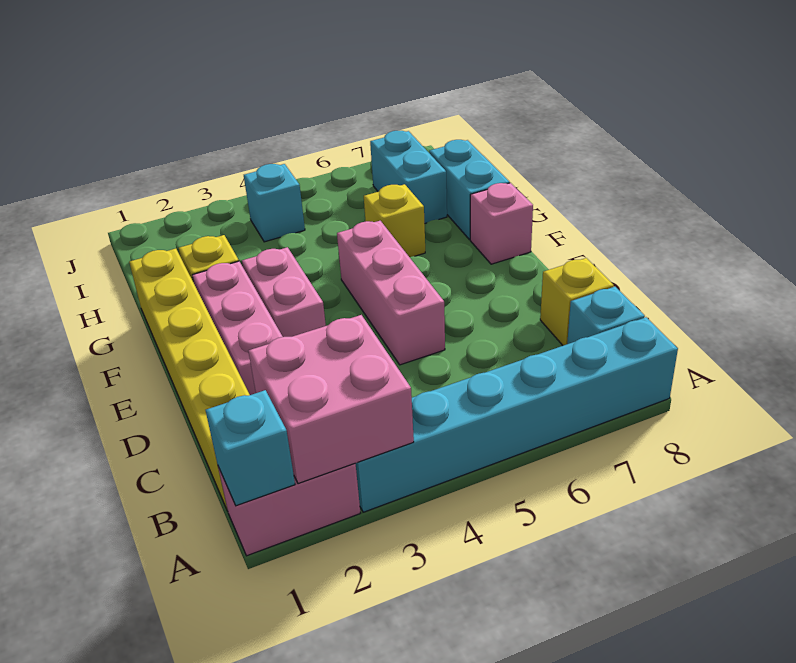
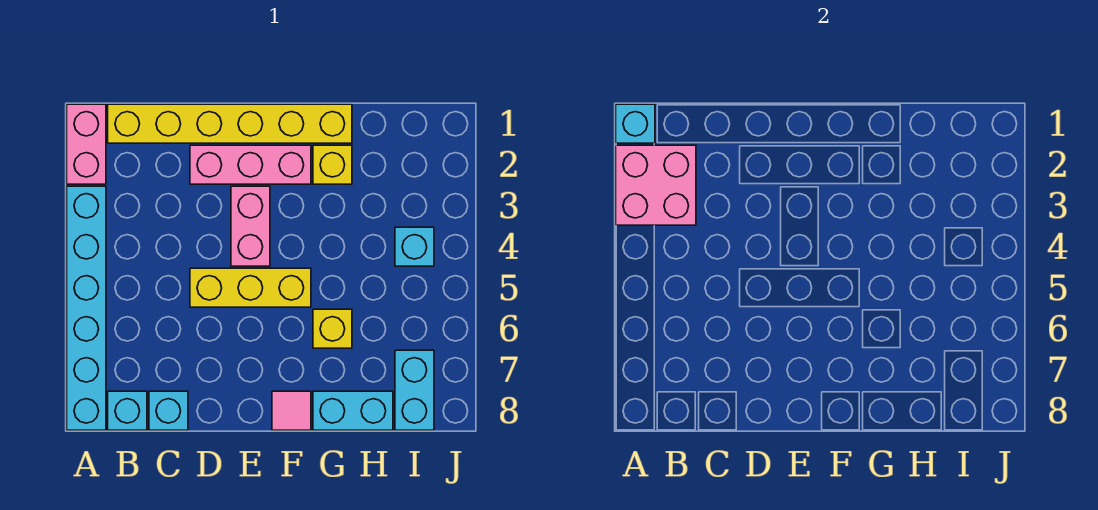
yellow brick C8 level 1 -> cyan brick C8 level 1
pink brick D5:F5 level 1 -> yellow brick D5:F5 level 1
pink brick E3:F3 level 1 -> pink brick E3:E4 level 1
pink brick F8 level 1 -> pink tile F8 level 1
cyan brick H7:I7 level 1 -> cyan brick I7:I8 level 1

